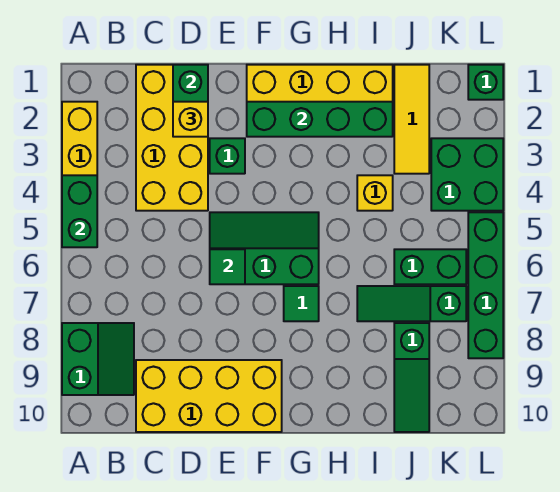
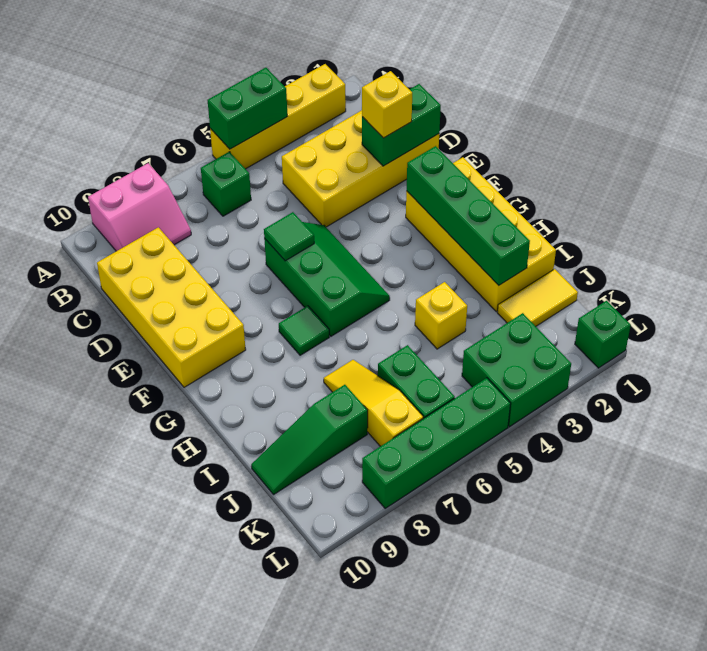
green slope A8:B9 level 1 top A -> pink slope A8:B9 level 1 top A
green brick E3 level 1 -> green brick B6 level 1
green slope I7:K7 level 1 top K -> yellow slope I7:K7 level 1 top K
yellow tile J1:J3 level 1 -> yellow tile J1:J2 level 1

